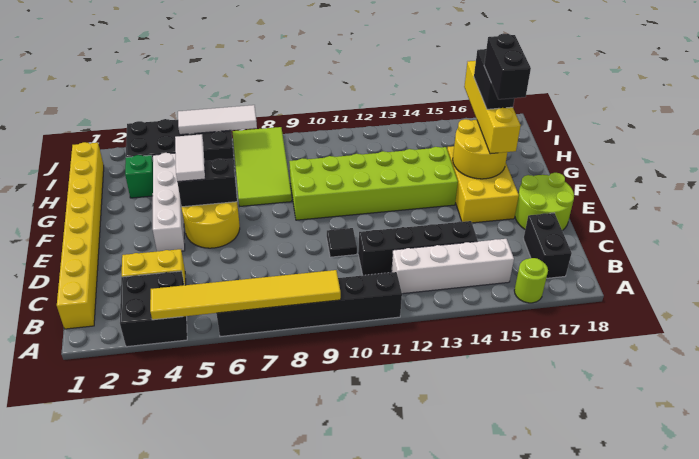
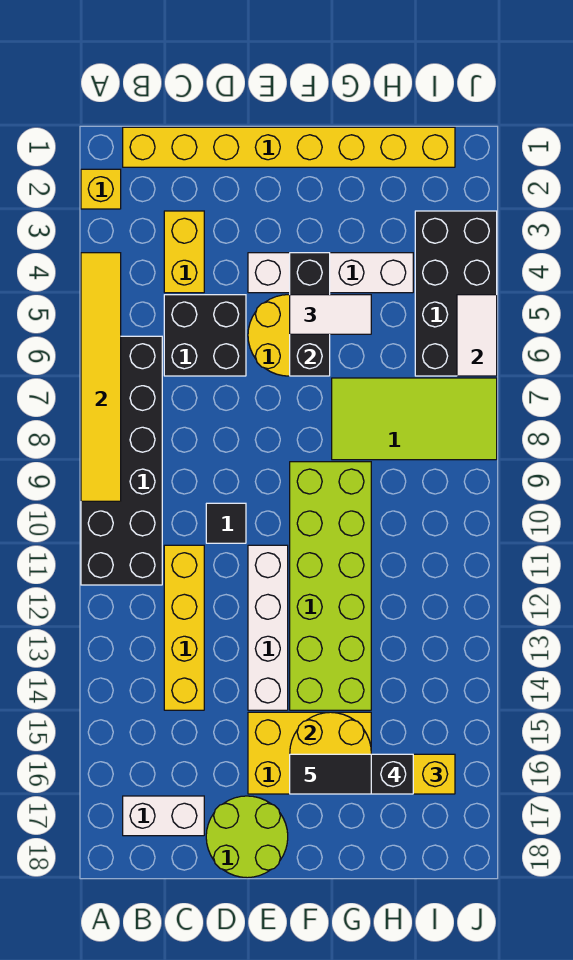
none -> yellow brick A2 level 1
black brick A3:B4 level 1 -> black brick C5:D6 level 1
black brick A6:A11 level 1 -> black brick A6:B11 level 1
lime round brick A16 level 1 -> none
white brick B12:B15 level 1 -> white brick E11:E14 level 1
black brick B17:C17 level 1 -> white brick B17:C17 level 1
black brick C11:C14 level 1 -> yellow brick C11:C14 level 1
black brick F5:F6 level 2 -> black brick F4:F6 level 2
black brick F16:G16 level 5 -> black tile F16:G16 level 5
green brick H3 level 1 -> none
white tile J5:J7 level 2 -> white tile J5:J6 level 2

